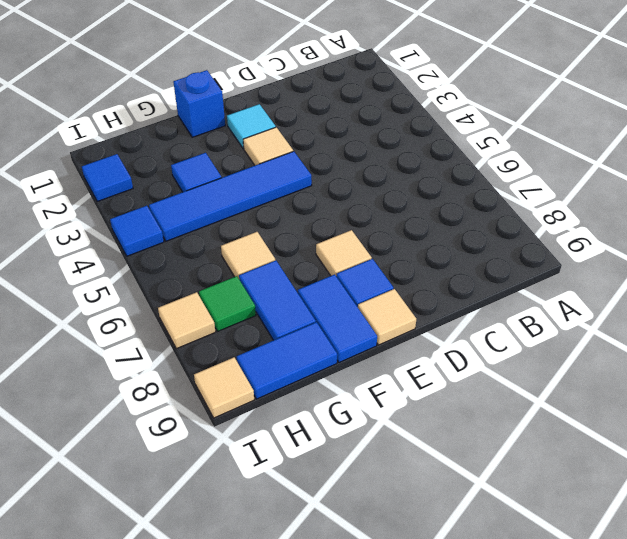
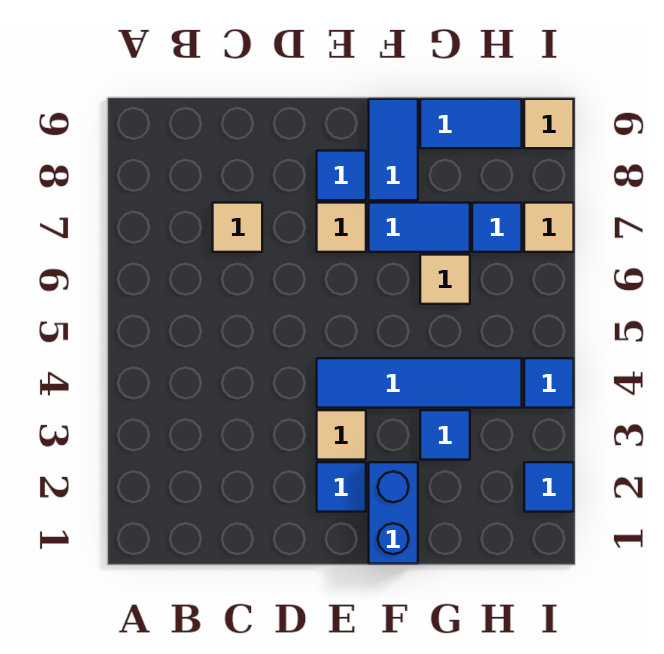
cyan tile E2 level 1 -> blue tile E2 level 1
tan tile E9 level 1 -> tan tile C7 level 1
blue brick F1 level 1 -> blue brick F1:F2 level 1
blue tile G7:G8 level 1 -> blue tile F7:G7 level 1
green tile H7 level 1 -> blue tile H7 level 1

